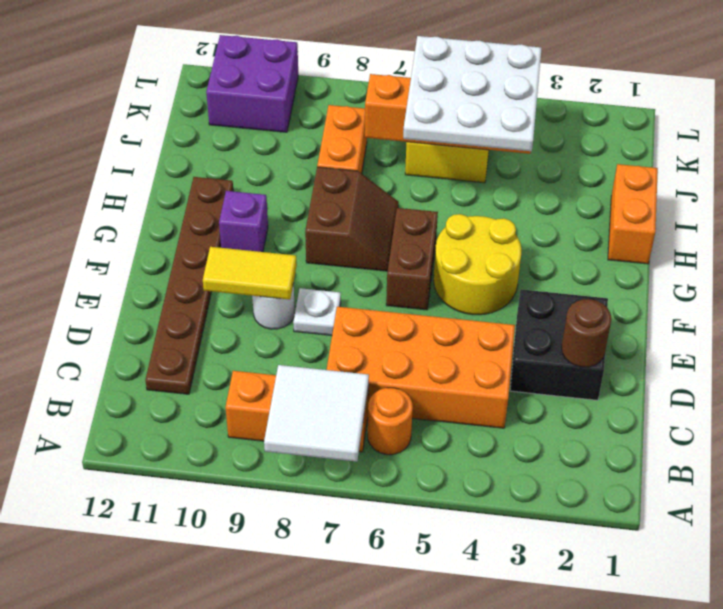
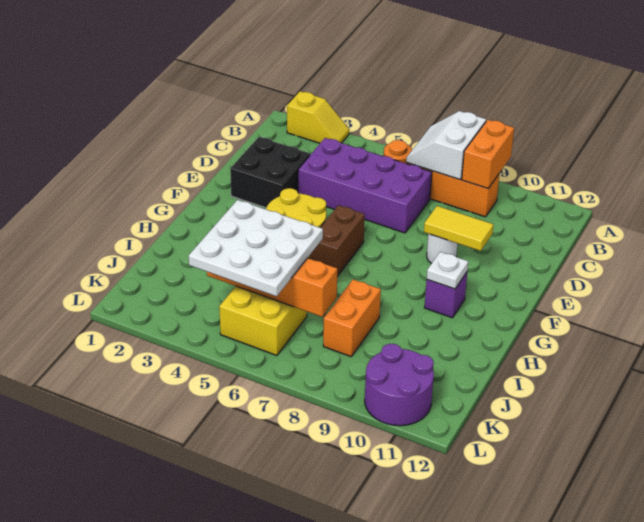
none -> yellow slope A2:A3 level 1 top 2
white tile A7:B8 level 2 -> white slope A7:B8 level 2 top 8
orange brick C4:D7 level 1 -> purple brick C4:D7 level 1
brown plate C11:H11 level 1 -> none
brown round brick D2 level 2 -> none
white plate E8 level 1 -> white plate G10 level 2
brown slope G7:H8 level 1 top 8 -> none
orange brick H1:I1 level 1 -> orange brick A9:B9 level 2
purple brick K10:L11 level 1 -> purple round brick K10:L11 level 1

